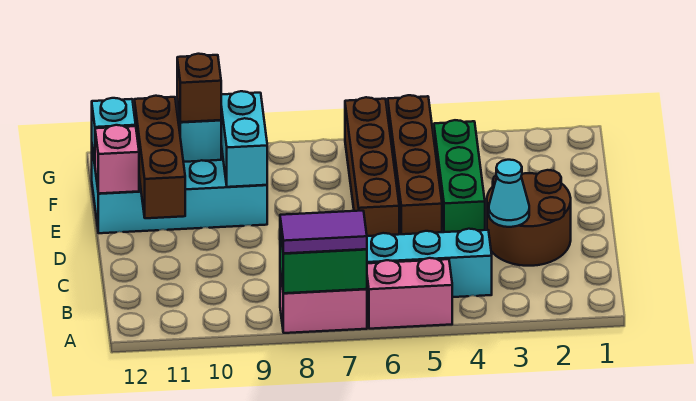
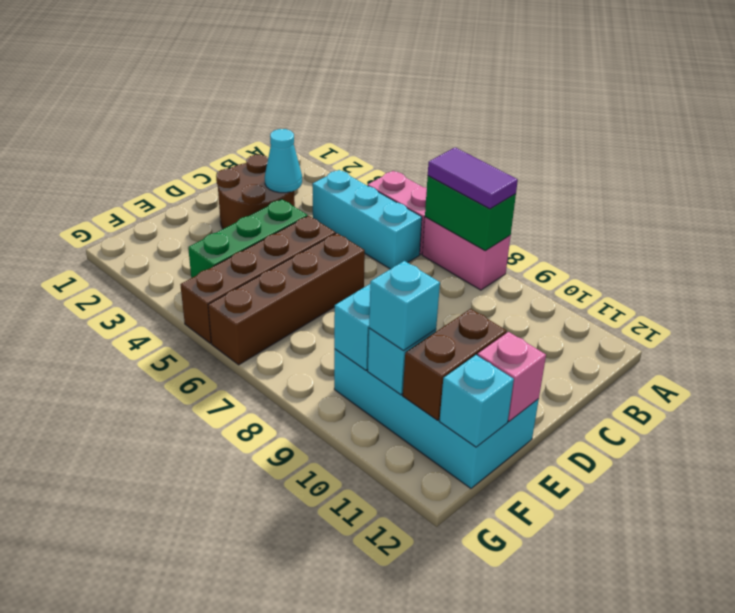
brown brick D11:F11 level 2 -> brown brick E11:F11 level 2
brown brick F10 level 3 -> cyan brick F10 level 3

